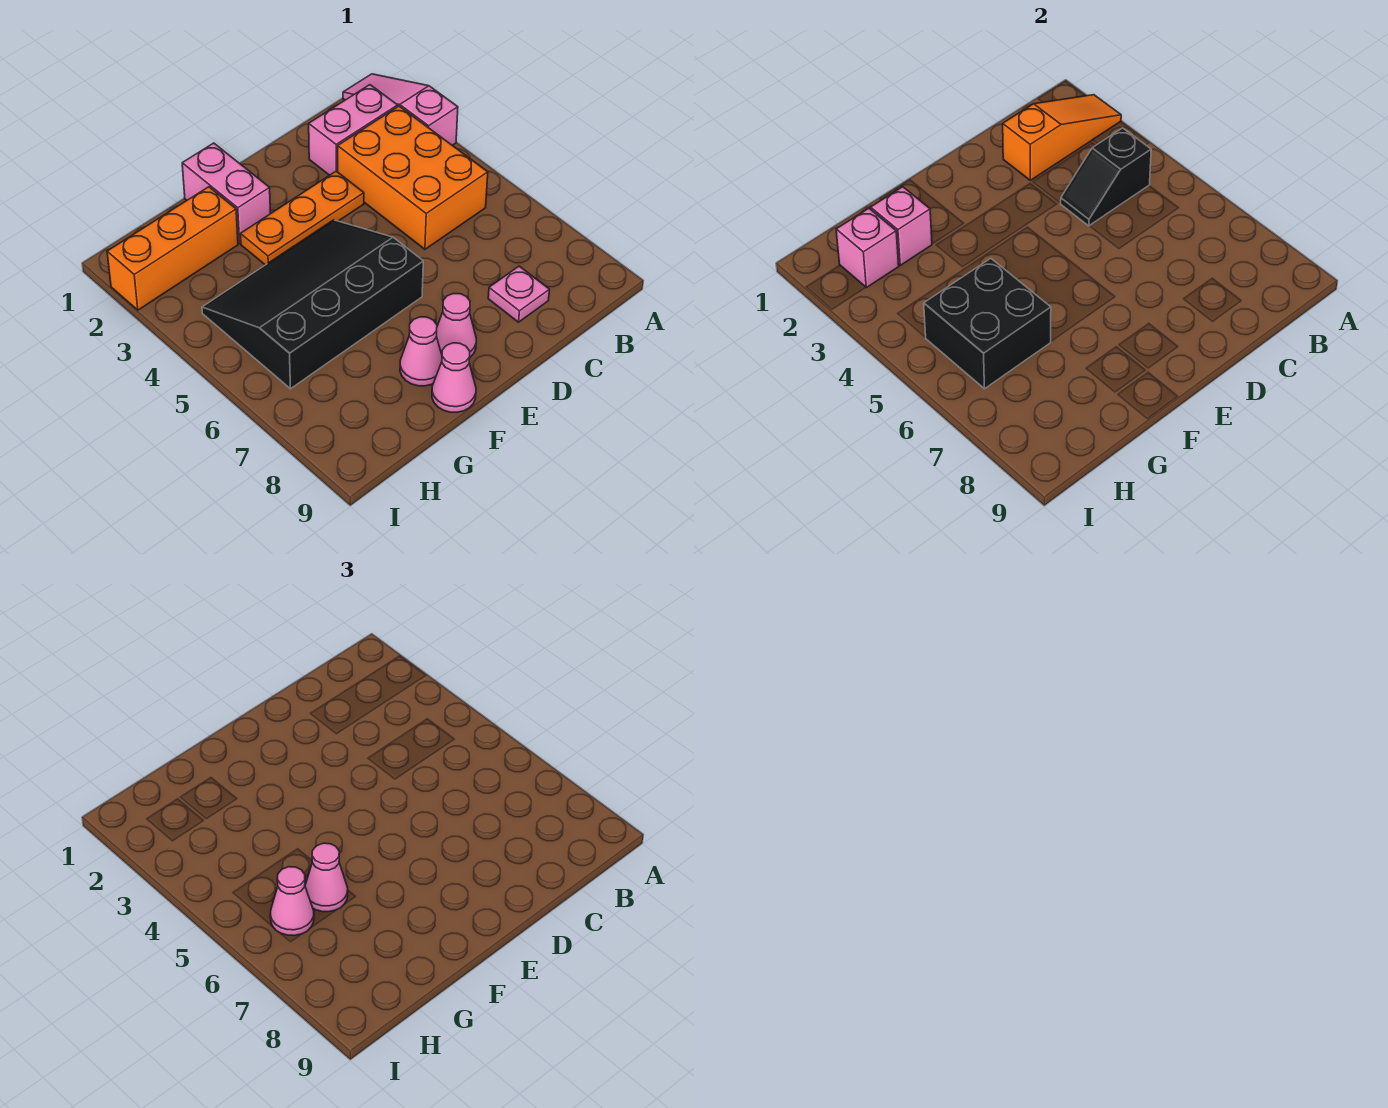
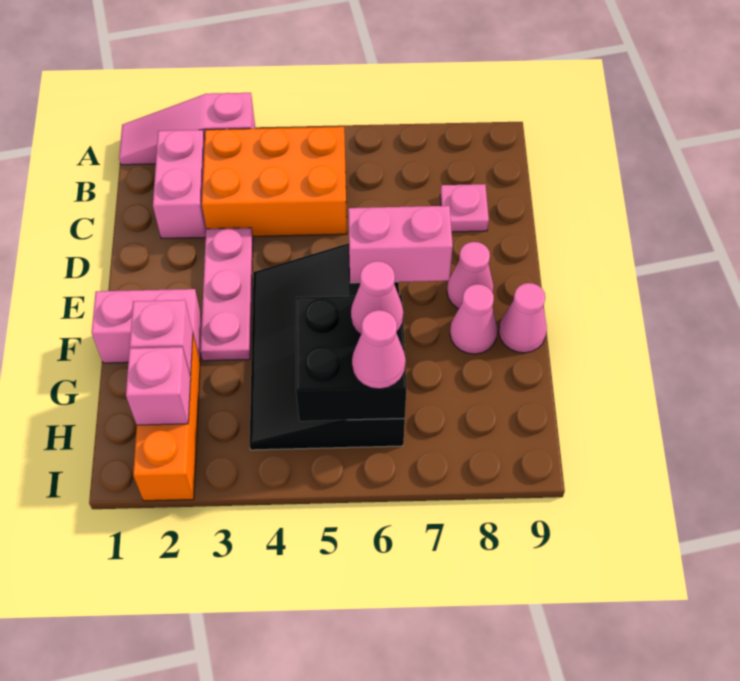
orange slope A2:C2 level 2 top C -> none
black slope B4:C4 level 2 top B -> none
orange plate D3:F3 level 1 -> pink plate D3:F3 level 1
none -> pink brick E6:E7 level 2

